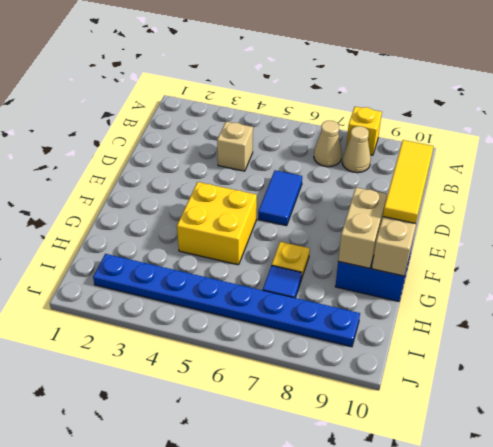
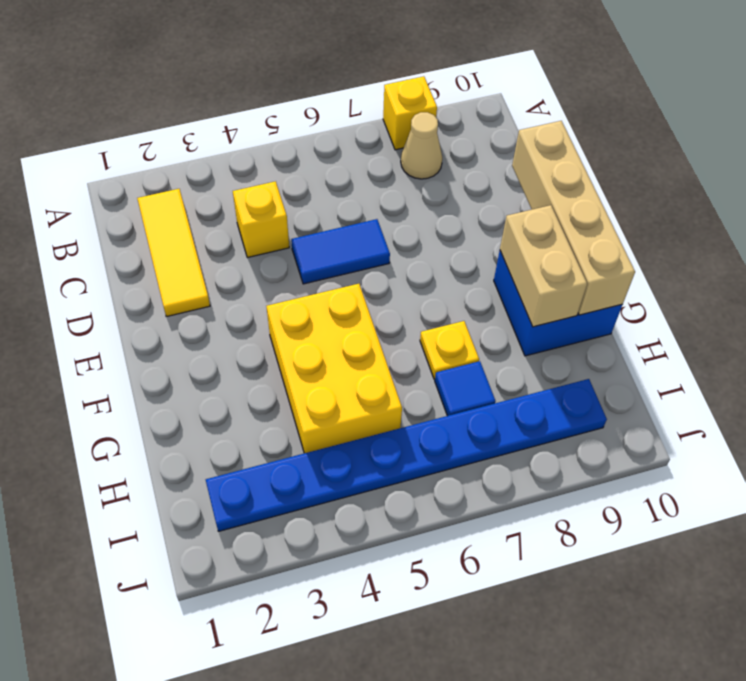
tan cone B7 level 1 -> none
tan brick C4 level 1 -> yellow brick C4 level 1
blue tile D6:E6 level 1 -> blue tile D5:D6 level 1
yellow tile D10:F10 level 3 -> yellow tile B2:D2 level 1
yellow brick F4:G5 level 1 -> yellow brick F4:H5 level 1

